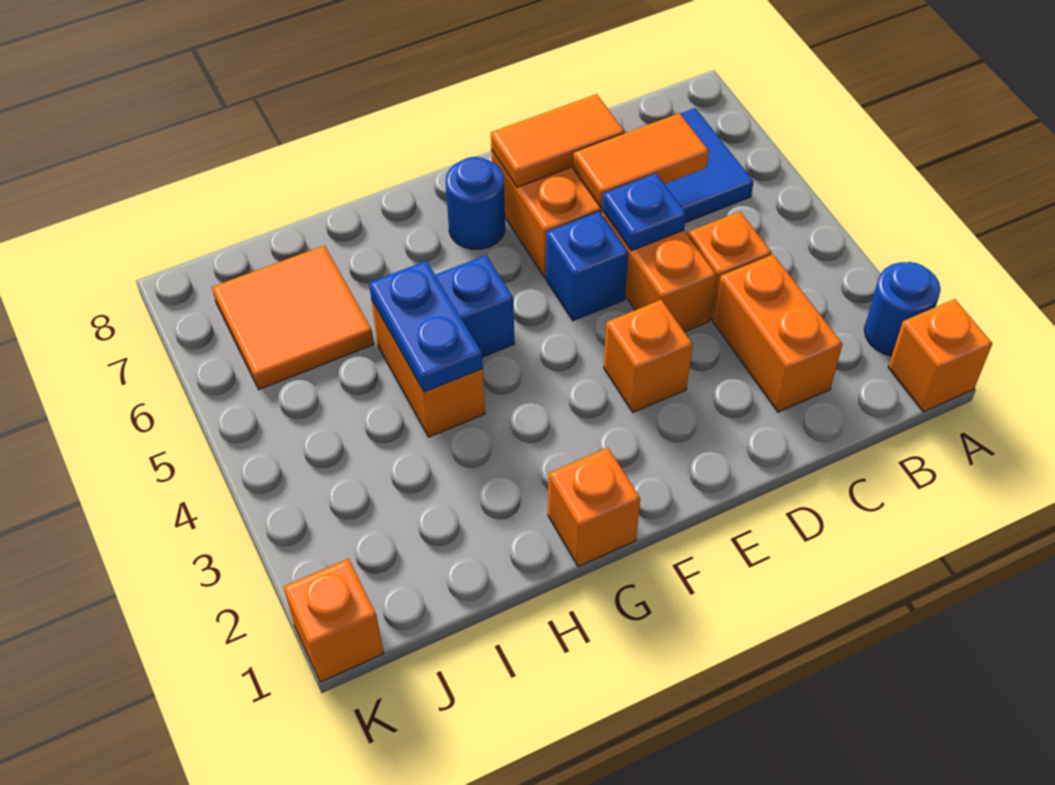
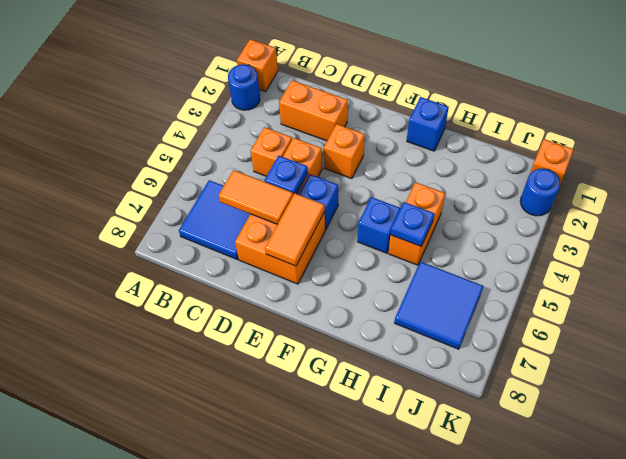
orange brick C2:C3 level 1 -> orange brick C2:D2 level 1
orange tile D7:E7 level 2 -> orange tile E6:E7 level 2
blue round brick F7 level 1 -> blue round brick K2 level 1
orange brick G1 level 1 -> blue brick G1 level 1
blue plate H4:H5 level 2 -> blue plate H5 level 2
orange tile I6:J7 level 1 -> blue tile I6:J7 level 1

